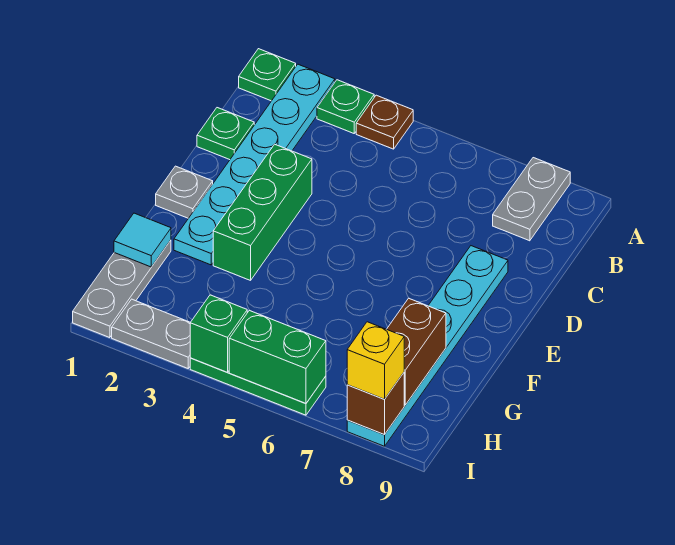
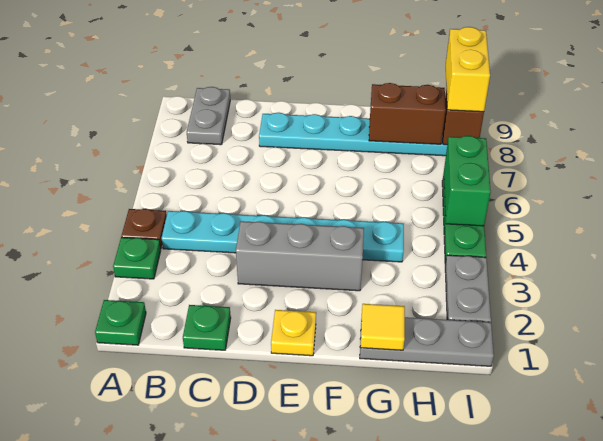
cyan plate A2:F2 level 1 -> cyan plate B4:G4 level 1
grey plate A8:B8 level 1 -> grey plate B8:B9 level 1
green brick D3:F3 level 1 -> grey brick D3:F3 level 1
grey plate E1 level 1 -> yellow plate E1 level 1
cyan tile G1 level 2 -> yellow tile G1 level 2
green brick I4 level 2 -> none
yellow brick I8 level 3 -> yellow brick I8:I9 level 3

